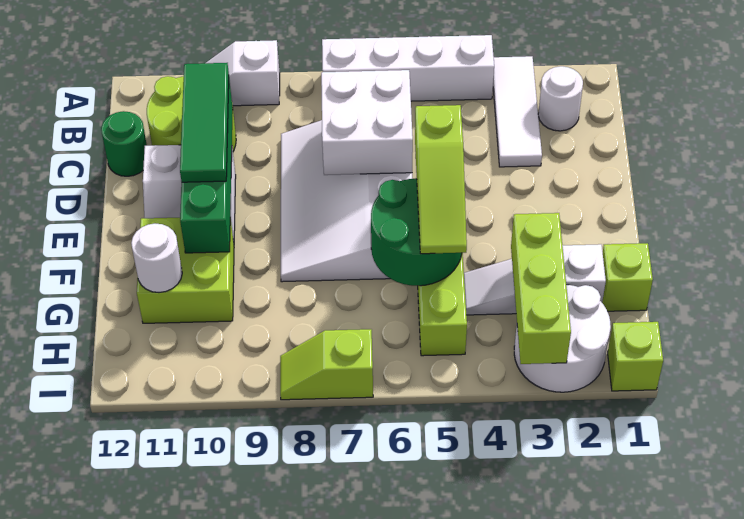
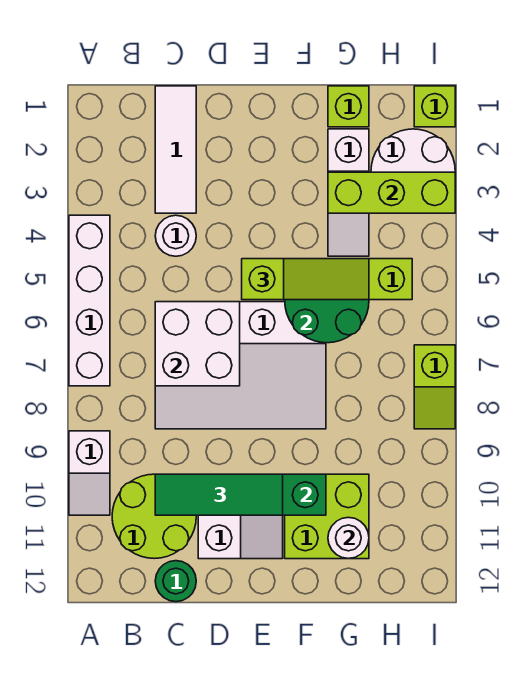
white tile A3:C3 level 1 -> white tile C1:C3 level 1
white round brick B2 level 1 -> white round brick C4 level 1

